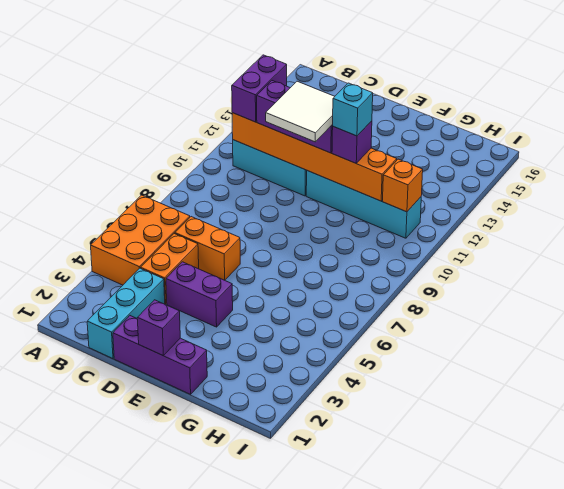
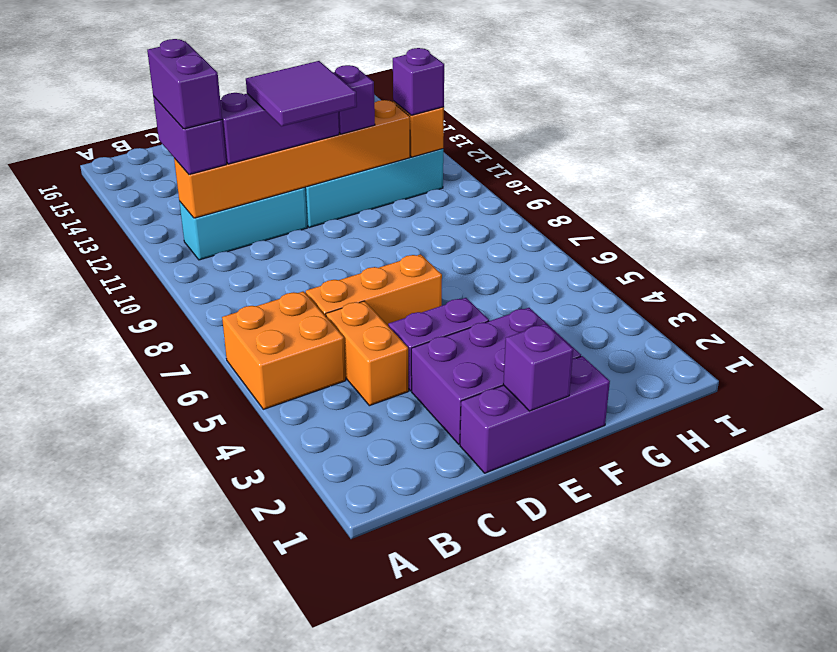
orange brick A4:B6 level 1 -> orange brick A5:B6 level 1
none -> purple brick B11:B12 level 4
cyan brick C1:C3 level 1 -> none
orange brick C6:D6 level 1 -> orange brick C6:E6 level 1
none -> purple brick D2:F3 level 1
white tile D10:E11 level 4 -> purple tile D10:E11 level 4
cyan brick F11 level 4 -> none
none -> purple brick H11 level 3

